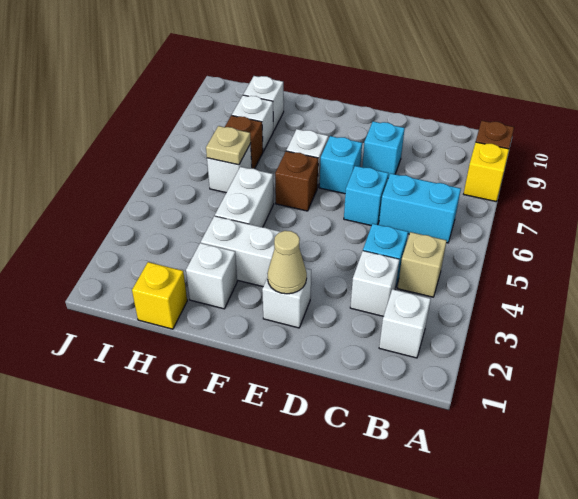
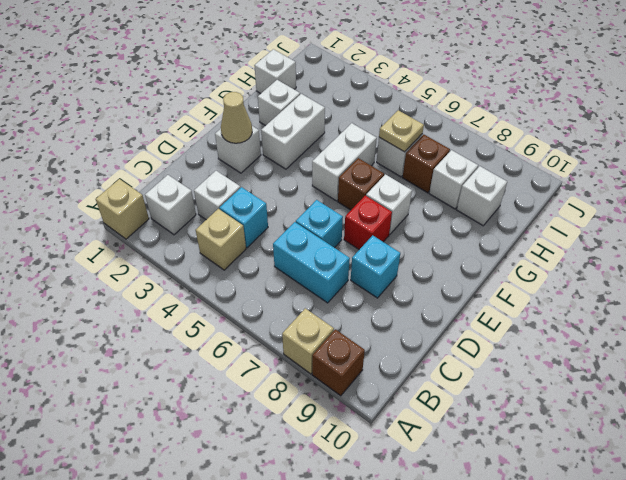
none -> tan brick A1 level 1
yellow brick A8 level 1 -> tan brick A8 level 1
cyan brick B6:C6 level 1 -> cyan brick C6:C7 level 1
cyan brick E7 level 1 -> red brick E7 level 1
white brick G4:G5 level 1 -> white brick F5:G5 level 1
yellow brick H1 level 1 -> white brick H1 level 1

